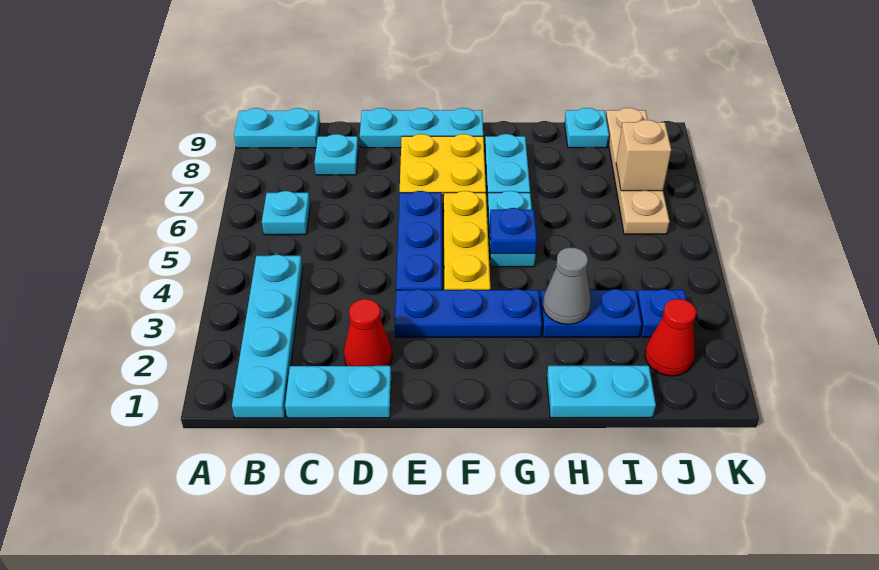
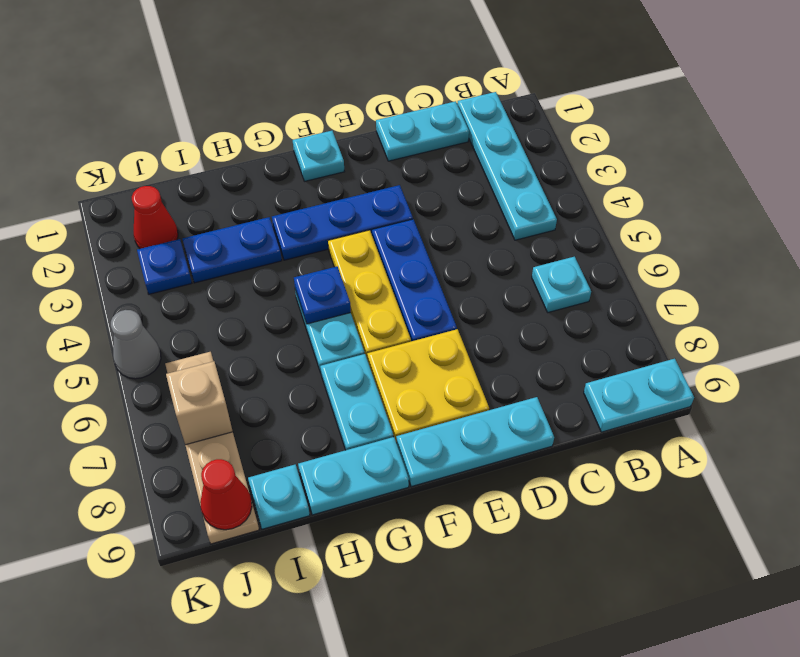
cyan plate C8 level 1 -> cyan plate F1 level 1
red cone D2 level 1 -> red cone J9 level 2
cyan plate H1:I1 level 1 -> cyan plate G9:H9 level 1
grey cone H3 level 2 -> grey cone K5 level 1

